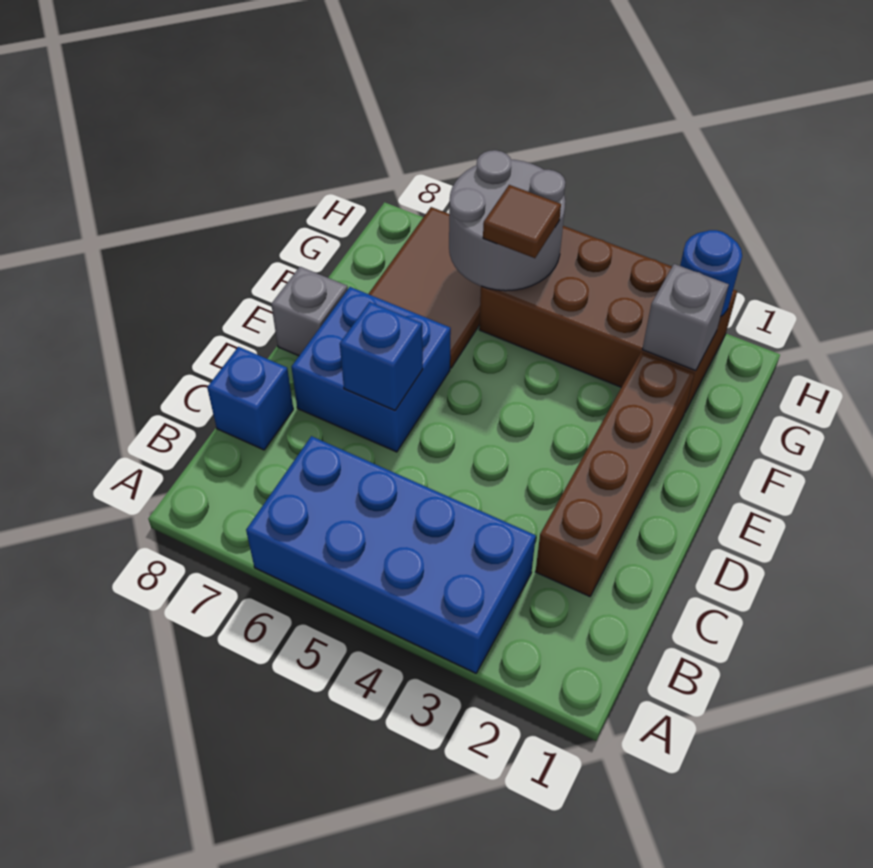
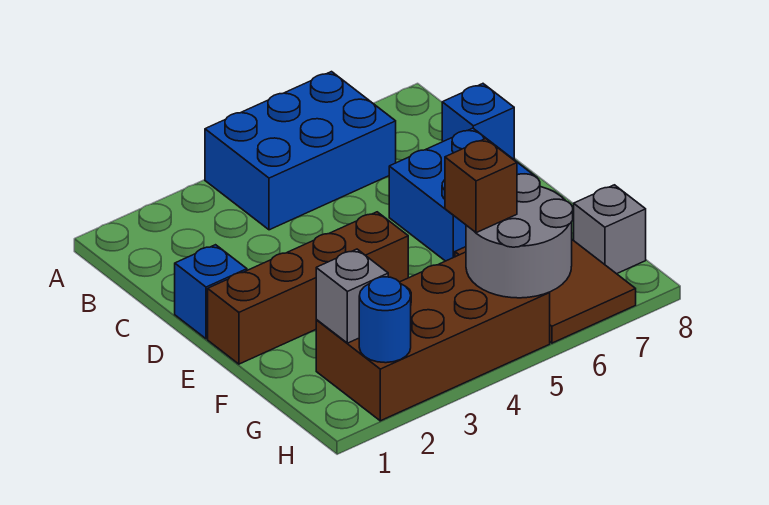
blue brick A3:B6 level 1 -> blue brick A4:B6 level 1
brown brick C2:F2 level 1 -> brown brick E1:E4 level 1
blue brick D6 level 2 -> blue brick D1 level 1
grey brick E8 level 1 -> grey brick G8 level 1
brown tile G5 level 3 -> brown brick G5 level 3

